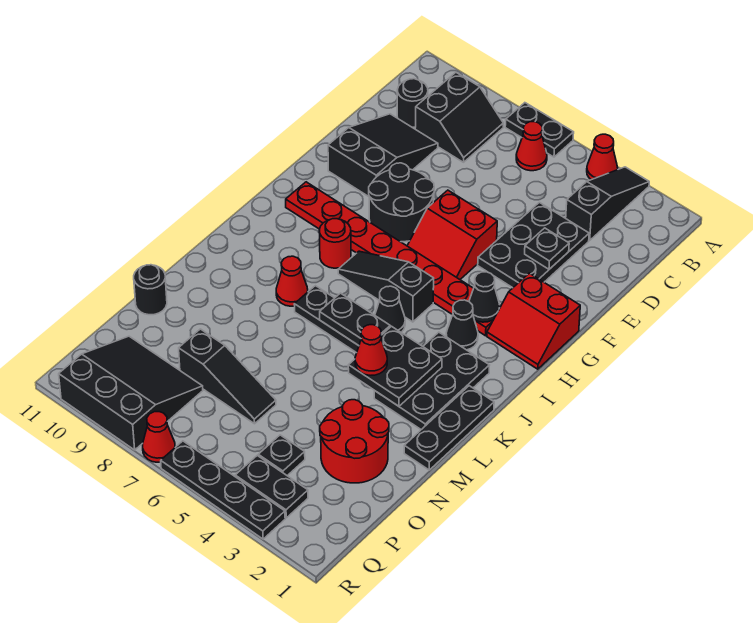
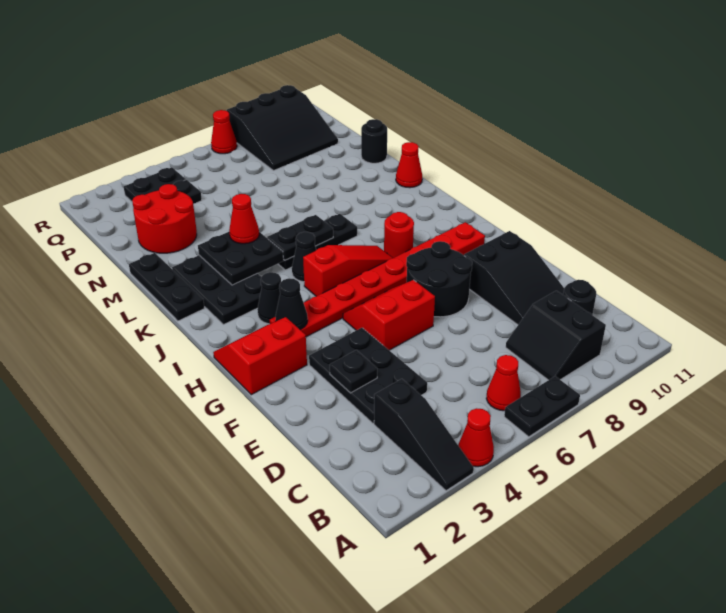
black slope I5:I7 level 1 top 5 -> red slope I5:I7 level 1 top 5
red cone K8 level 1 -> red cone L11 level 1
black slope O6:O8 level 1 top 8 -> none
black plate R3:R6 level 1 -> none

